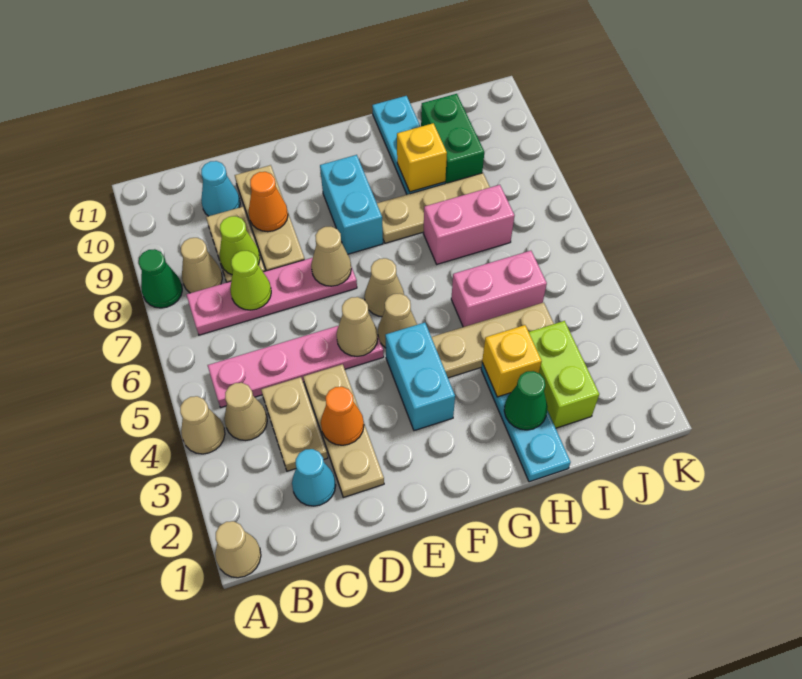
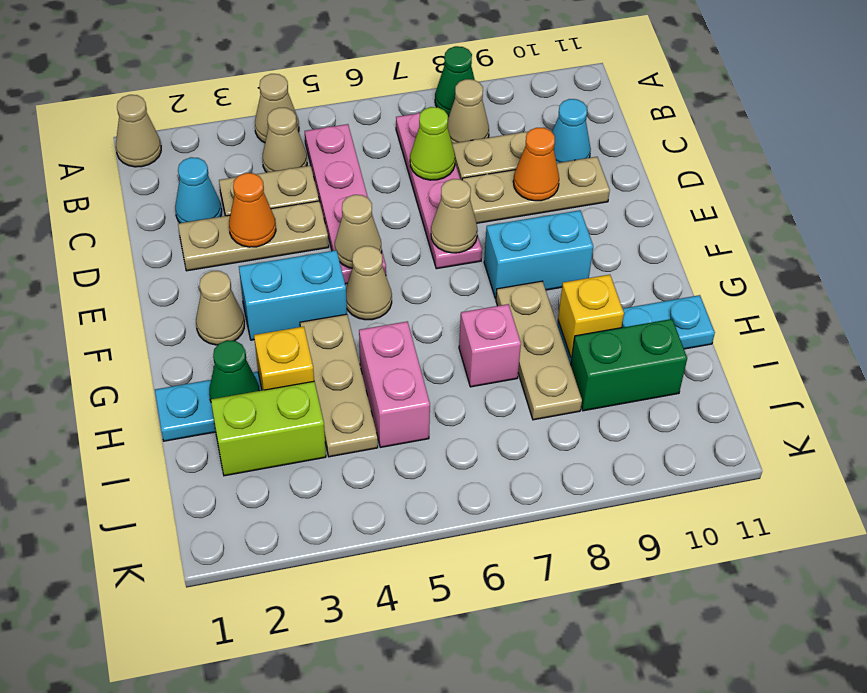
lime cone C8 level 2 -> none
tan cone F6 level 1 -> tan cone F2 level 1
pink brick H7:I7 level 1 -> pink brick H7 level 1

